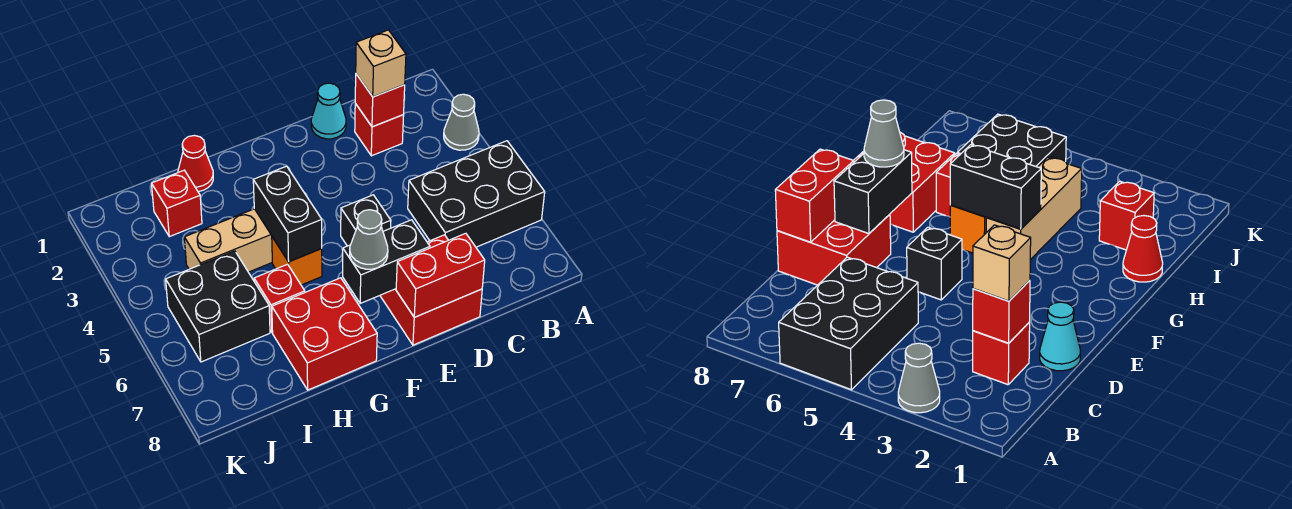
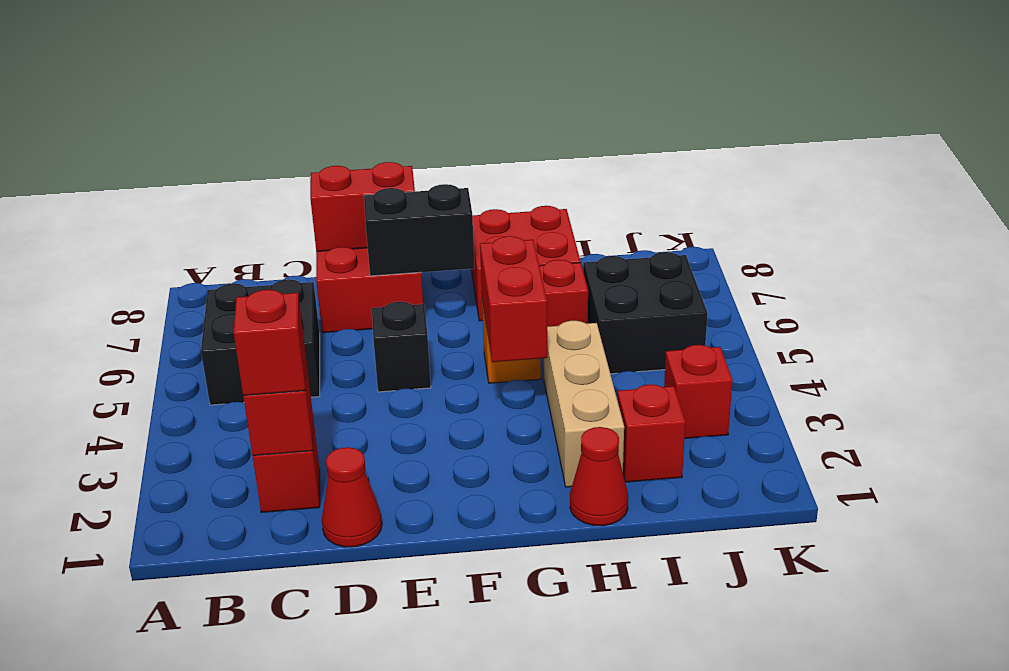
grey cone A3 level 1 -> none
black brick A5:C6 level 1 -> black brick B5:C6 level 1
tan brick C2 level 3 -> red brick C2 level 3
cyan cone D1 level 1 -> red cone D1 level 1
grey cone F7 level 3 -> none
tan brick G4:I4 level 1 -> tan brick H2:H4 level 1
black brick G4:G5 level 2 -> red brick G4:G5 level 2
none -> red brick J3 level 1

